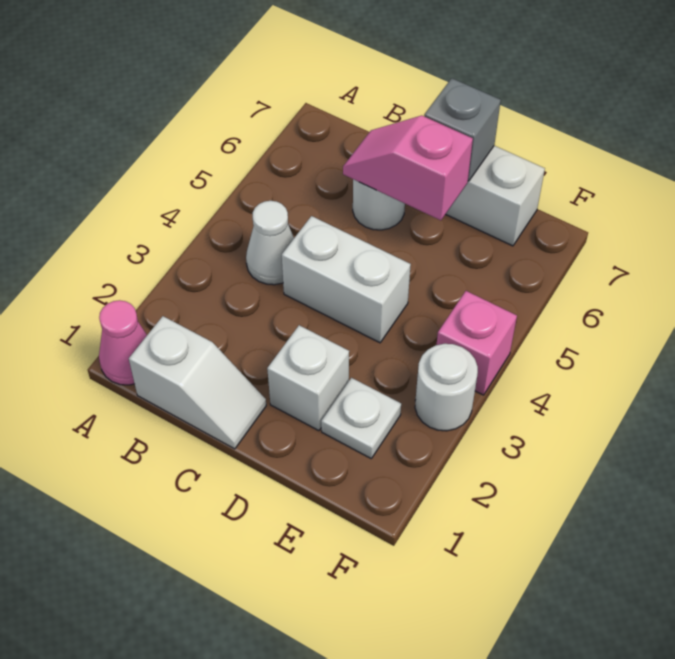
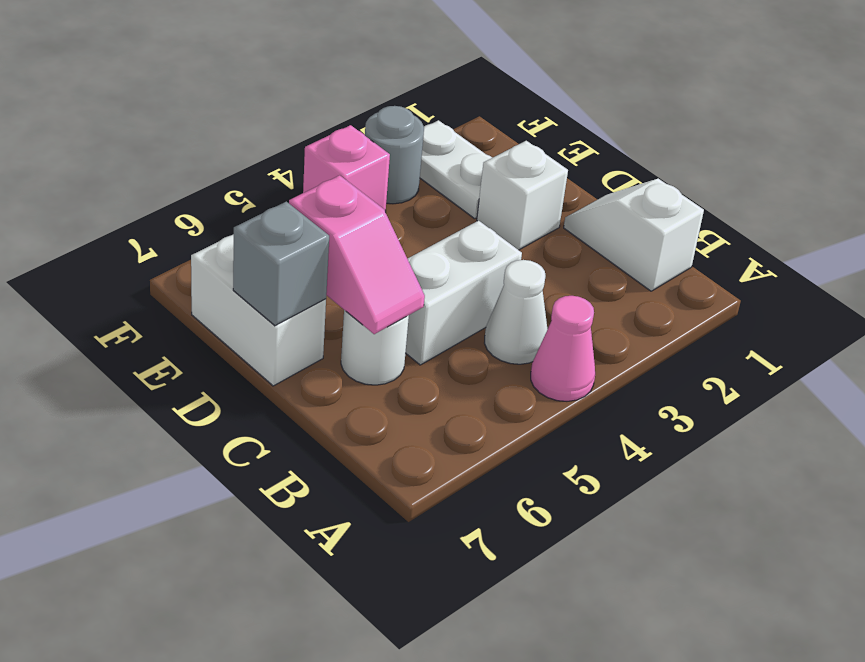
pink cone A1 level 1 -> pink cone A4 level 1
white brick C4:D4 level 1 -> white brick C4:C5 level 1
white plate E2 level 1 -> white plate E2:F2 level 1
white round brick F3 level 1 -> grey round brick F3 level 1

